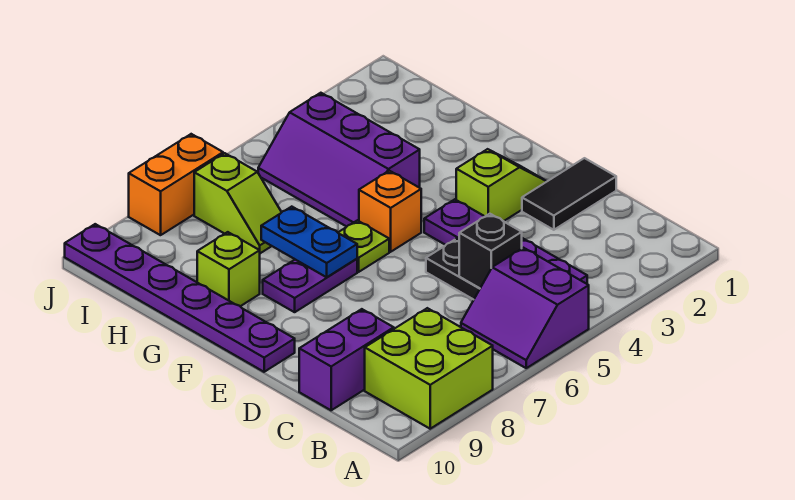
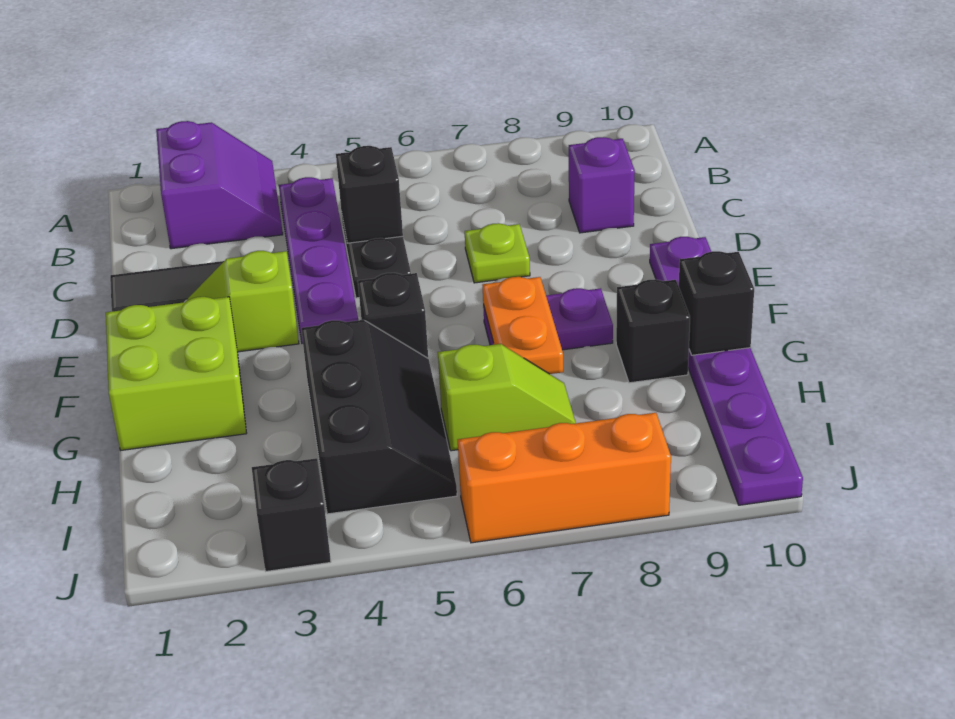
purple slope A5:B6 level 1 top 5 -> purple slope A2:B3 level 1 top 2
lime brick A8:B9 level 1 -> lime brick F1:G2 level 1
purple brick C9:C10 level 1 -> purple brick C9 level 1
orange brick F5 level 1 -> black brick F5 level 1
lime plate F6 level 1 -> lime plate D7 level 1
blue plate F7:G7 level 2 -> orange plate F7:G7 level 2
purple slope G4:I5 level 1 top 4 -> black slope G4:I5 level 1 top 4
lime brick G9 level 1 -> black brick G9 level 1
none -> black brick G10 level 2
lime slope H7:I7 level 1 top I -> lime slope H6:H7 level 1 top 6
none -> black brick J3 level 1
orange brick J7:J8 level 1 -> orange brick J6:J8 level 1

